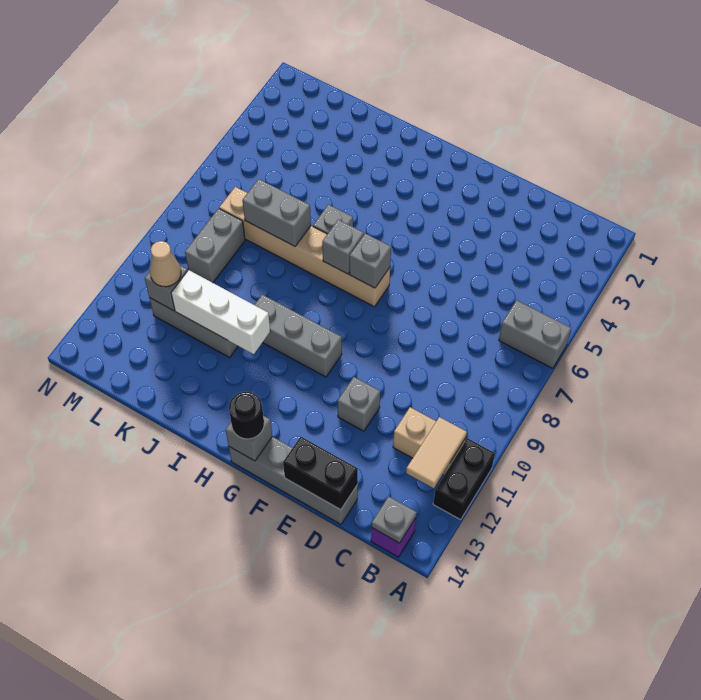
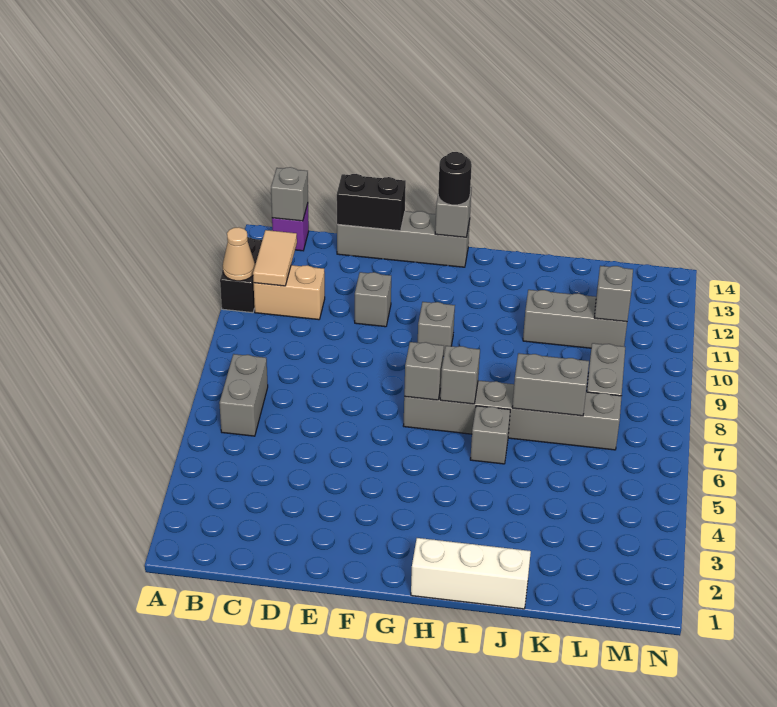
grey brick A6:B6 level 1 -> grey brick B6:B7 level 1
grey plate B14 level 2 -> grey brick B14 level 2
tan brick G7:L7 level 1 -> grey brick G7:L7 level 1
grey brick G10:I10 level 1 -> grey brick G10 level 1
white brick I11:K11 level 2 -> white brick H1:J1 level 1
tan cone L11 level 3 -> tan cone A11 level 2

